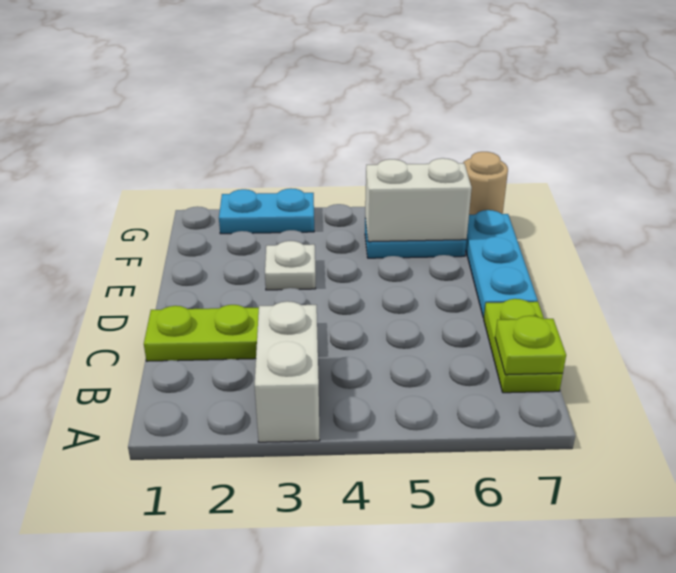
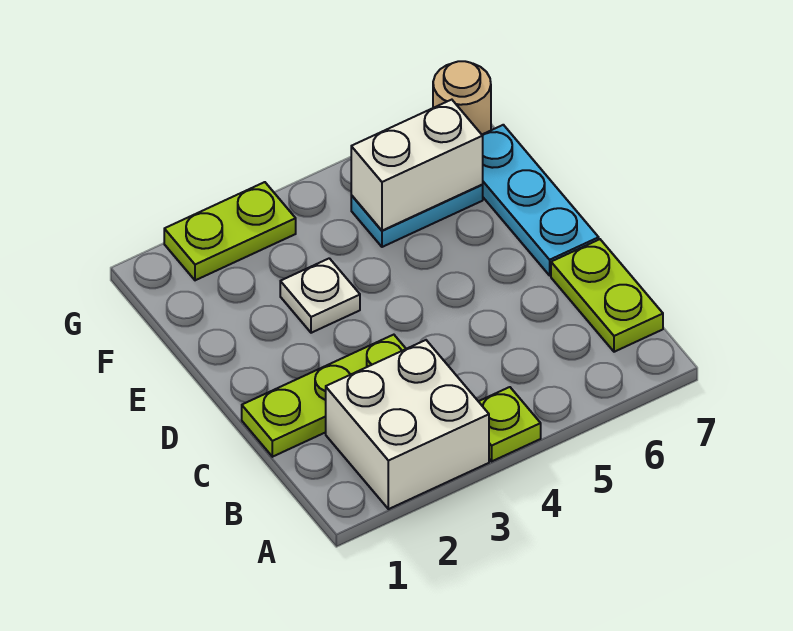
white brick A3:B3 level 1 -> white brick A2:B3 level 1
lime plate B7 level 2 -> lime plate A4 level 1
cyan plate G2:G3 level 1 -> lime plate G2:G3 level 1

